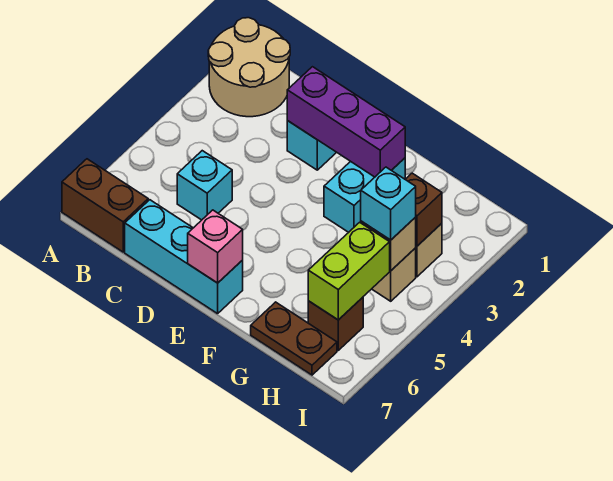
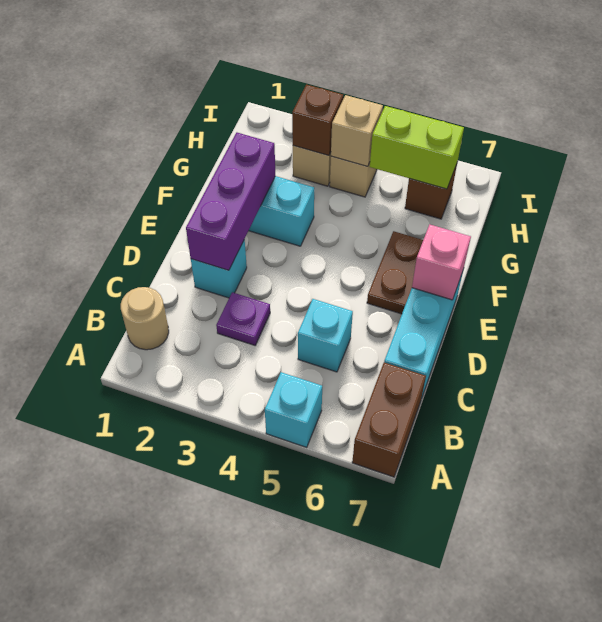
tan round brick A1:B2 level 1 -> tan round brick B1 level 1
none -> purple plate C3 level 1
brown plate G7:H7 level 1 -> brown plate E6:F6 level 1
cyan brick H4 level 3 -> cyan brick A5 level 1

